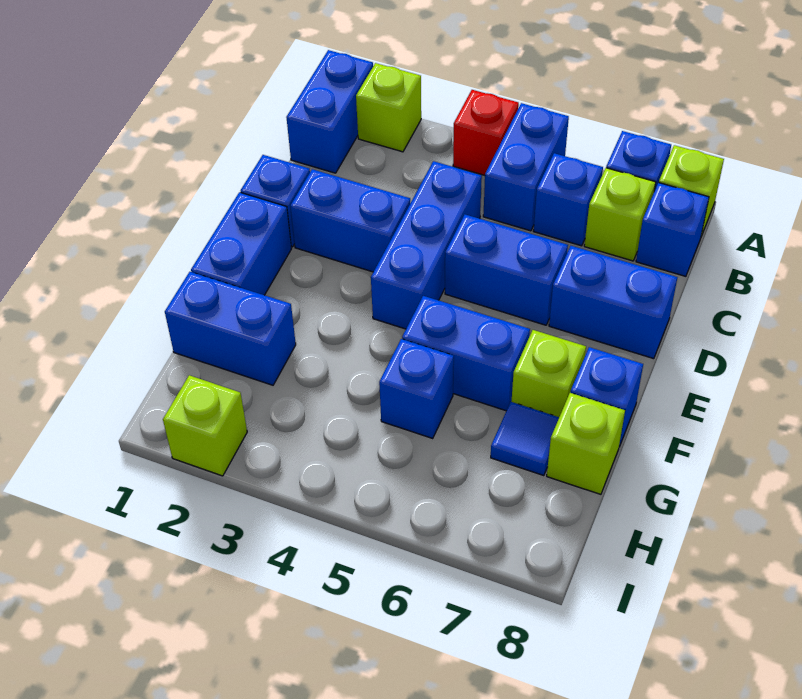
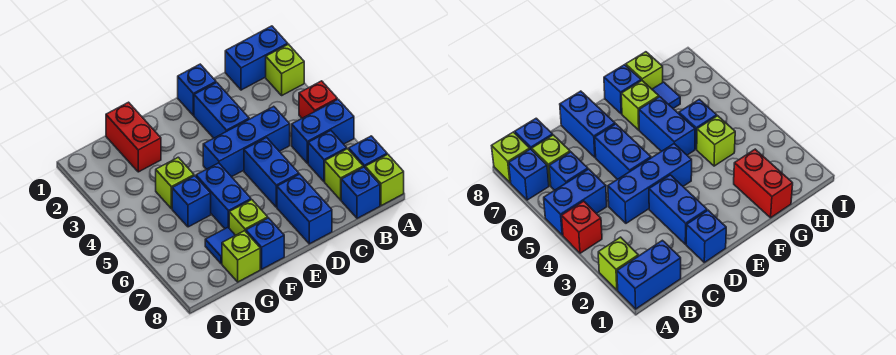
blue brick E1:F1 level 1 -> none
blue brick G1:G2 level 1 -> red brick G1:G2 level 1
lime brick I2 level 1 -> lime brick G4 level 1

